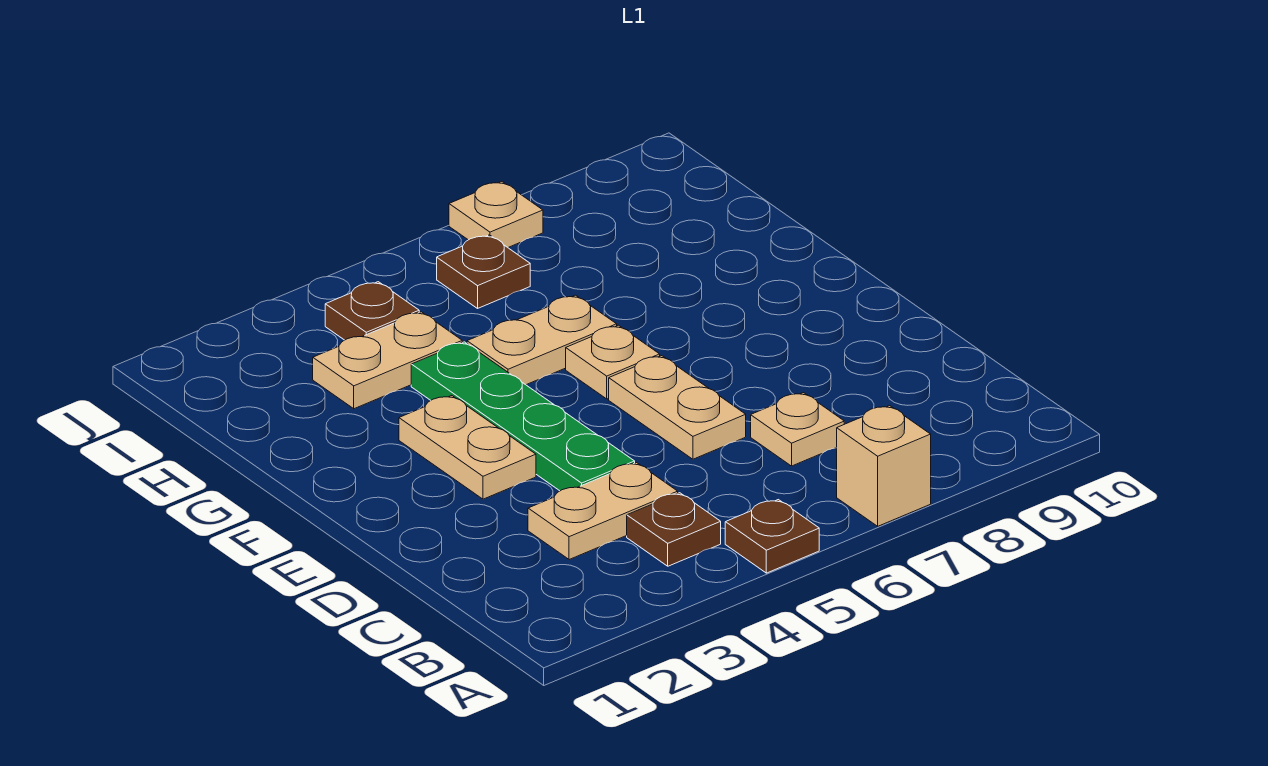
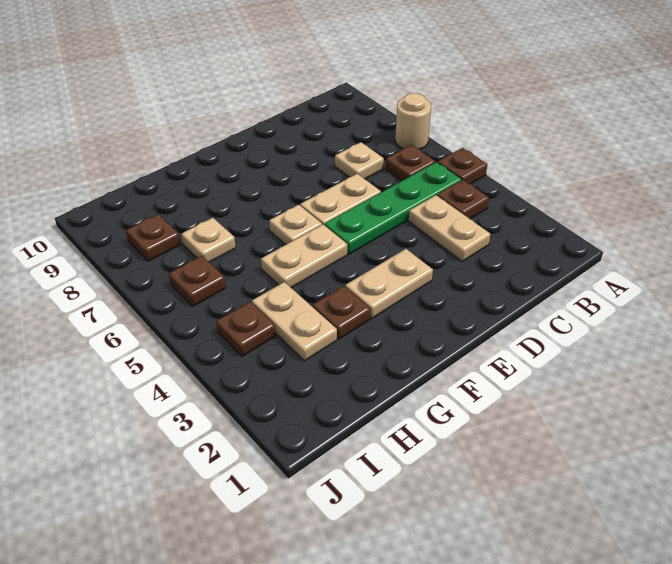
tan brick A7 level 1 -> tan round brick A7 level 1
none -> brown plate B6 level 1
green plate D4:G4 level 1 -> green plate B5:E5 level 1
none -> brown plate G3 level 1
tan plate G5:G6 level 1 -> tan plate F5:G5 level 1
none -> brown plate I8 level 1
tan plate J7 level 1 -> tan plate H7 level 1

